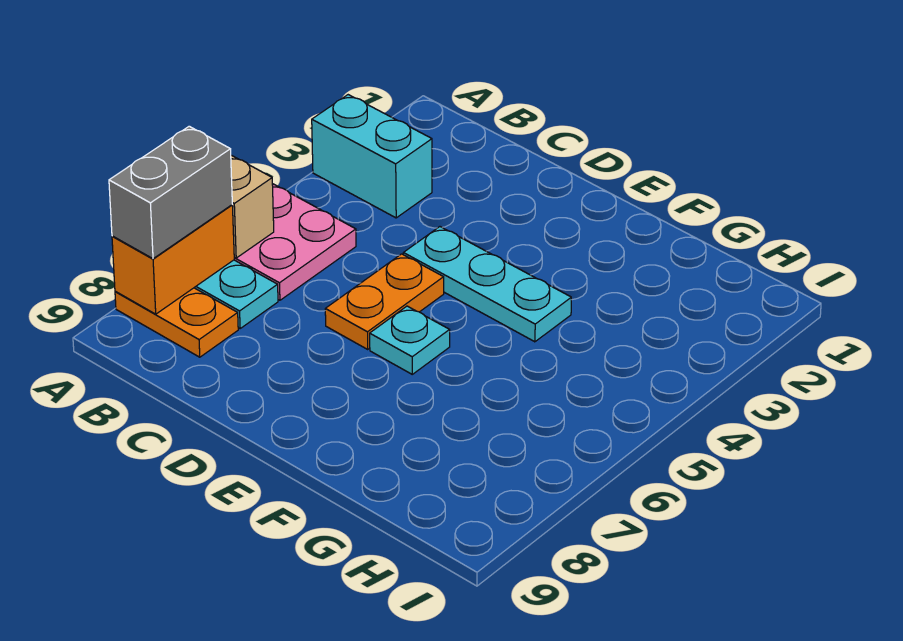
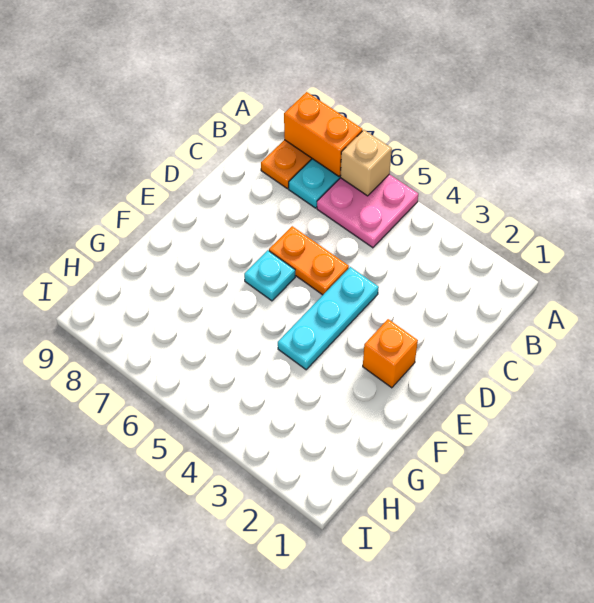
cyan brick A3:B3 level 1 -> none
grey brick A7:A8 level 3 -> none
none -> orange brick E2 level 1

